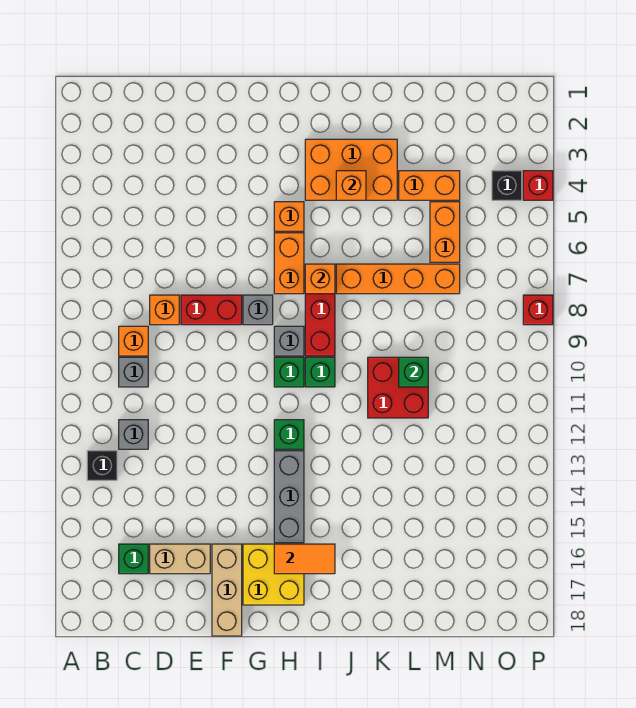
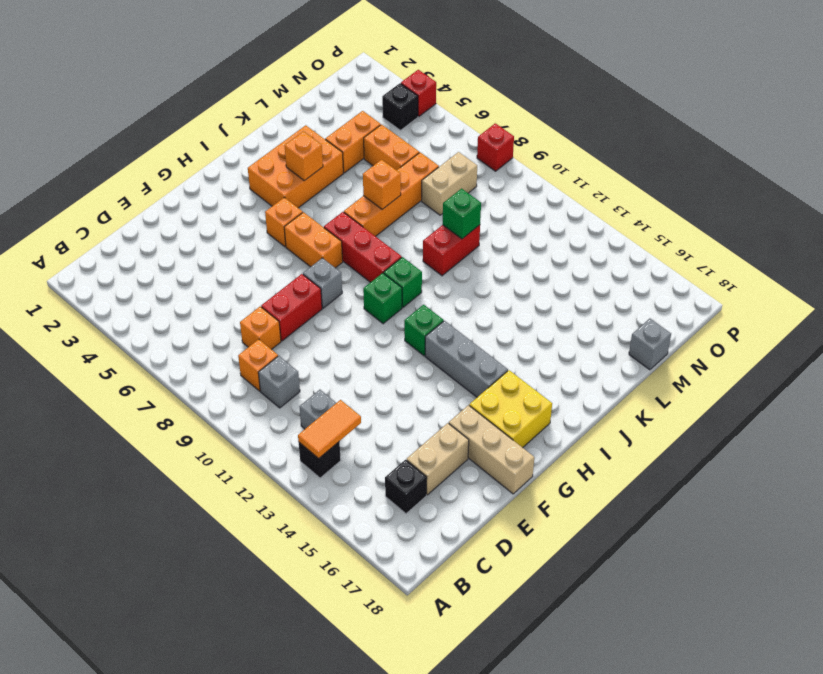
green brick C16 level 1 -> black brick C16 level 1
grey brick H9 level 1 -> grey brick M18 level 1
orange tile H16:I16 level 2 -> orange tile B13:C13 level 2
orange brick I7 level 2 -> orange brick K7 level 2
red brick K10:L11 level 1 -> red brick K10:L10 level 1
none -> tan brick M8:N8 level 1

